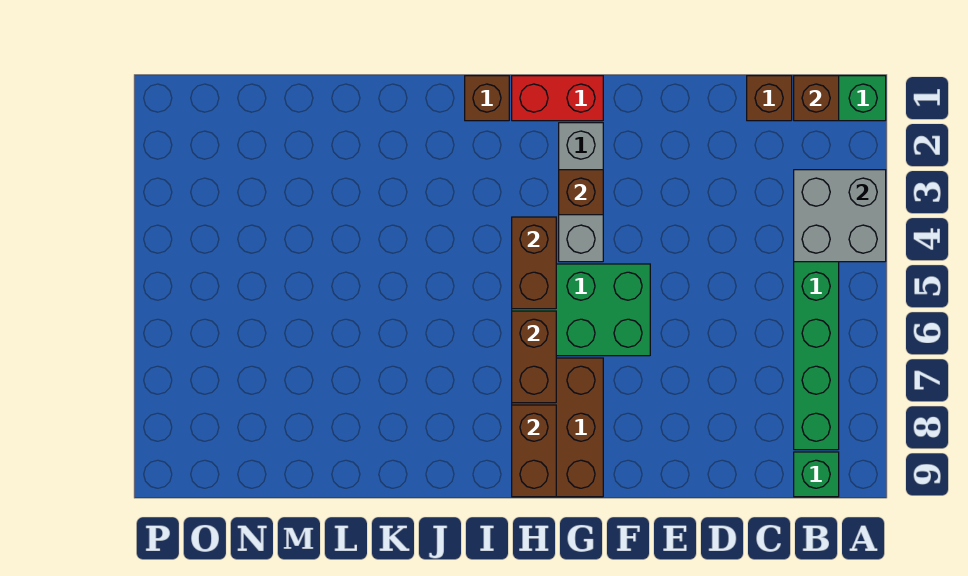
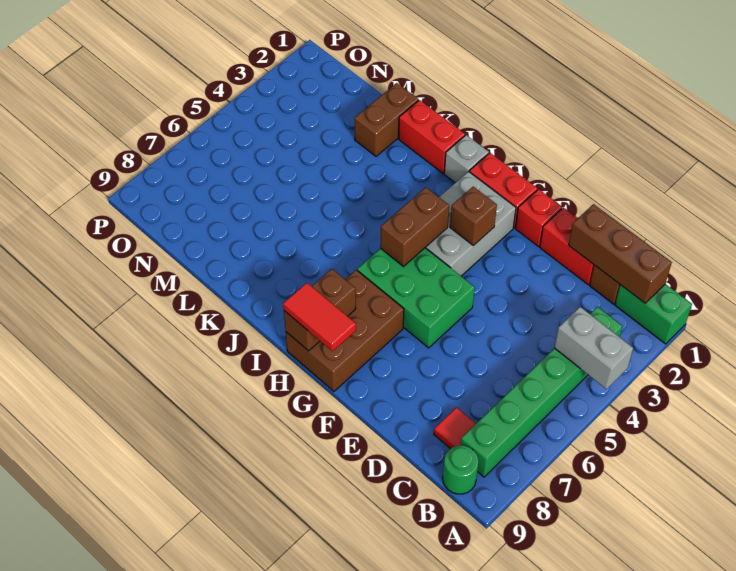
grey brick A3:B4 level 2 -> grey brick A4:B4 level 2
brown brick B1 level 2 -> brown brick B1:D1 level 2
green brick B9 level 1 -> green round brick B9 level 1
none -> red tile C8 level 1
none -> red brick D1:E1 level 1
none -> red brick F1 level 1
grey brick G2:G4 level 1 -> grey brick G2:H4 level 1
none -> red tile G9:H9 level 3
brown brick H6:H7 level 2 -> brown brick L1:L2 level 1
brown brick I1 level 1 -> grey brick I1 level 1
none -> red brick J1:K1 level 1

